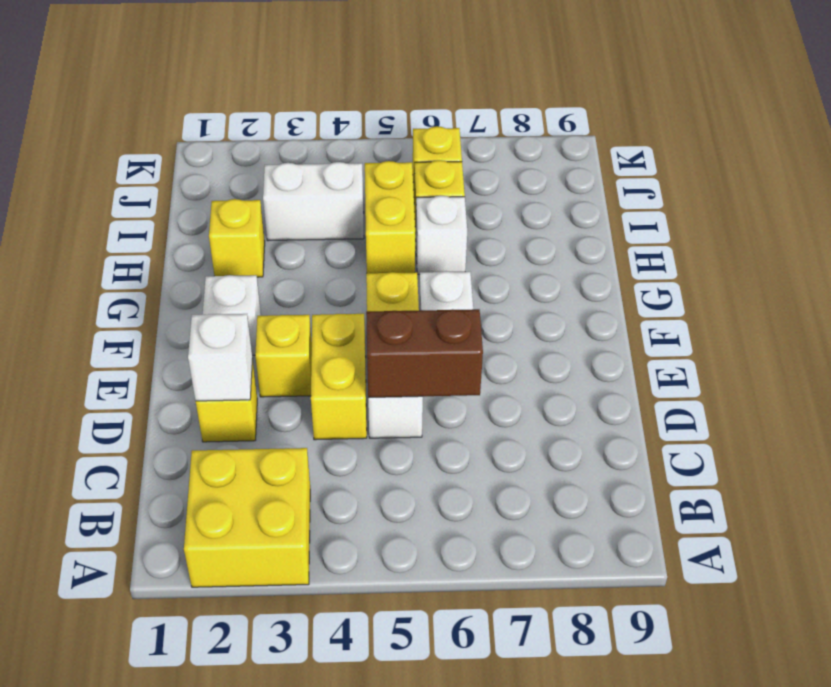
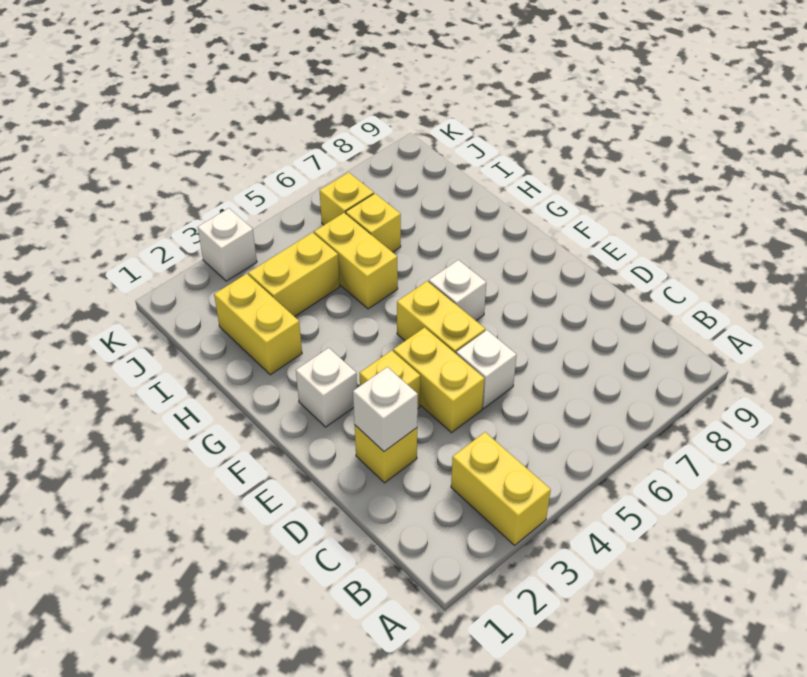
yellow brick A2:B3 level 1 -> yellow brick A3:B3 level 1
brown brick D5:D6 level 2 -> none
yellow brick H2 level 1 -> yellow brick H2:I2 level 1
white brick H6 level 1 -> white brick K3 level 1
white brick I3:I4 level 1 -> yellow brick I3:I4 level 1

